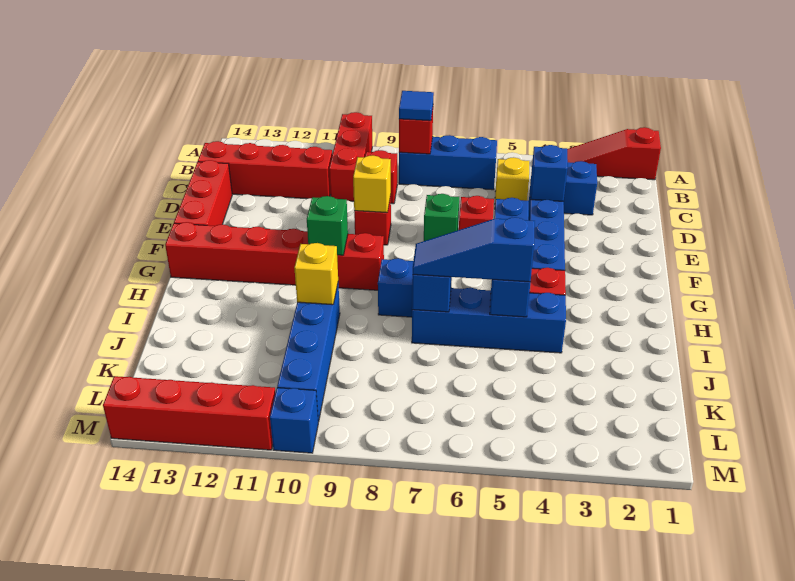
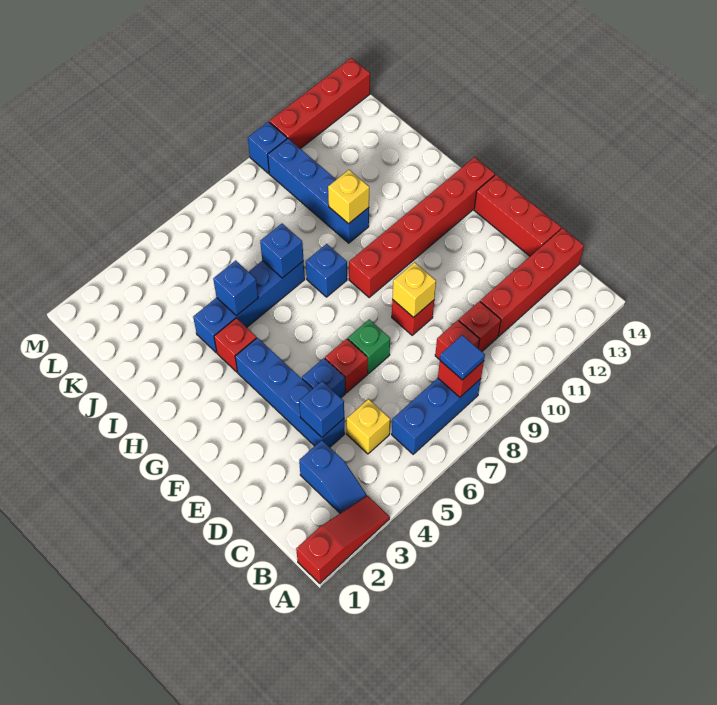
red brick A10:C10 level 1 -> red brick C10 level 1
green brick G10 level 2 -> none
blue slope I5:I7 level 3 top 5 -> none

